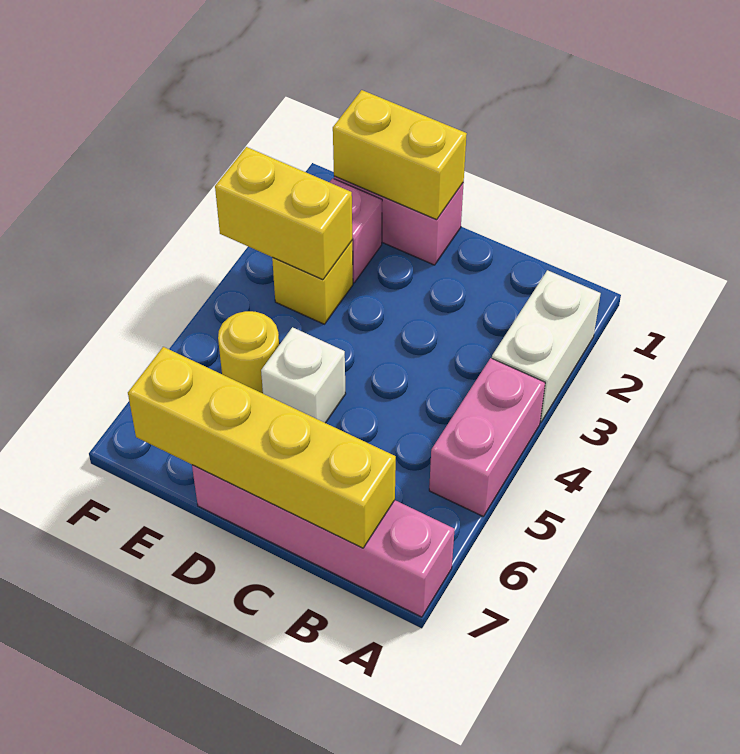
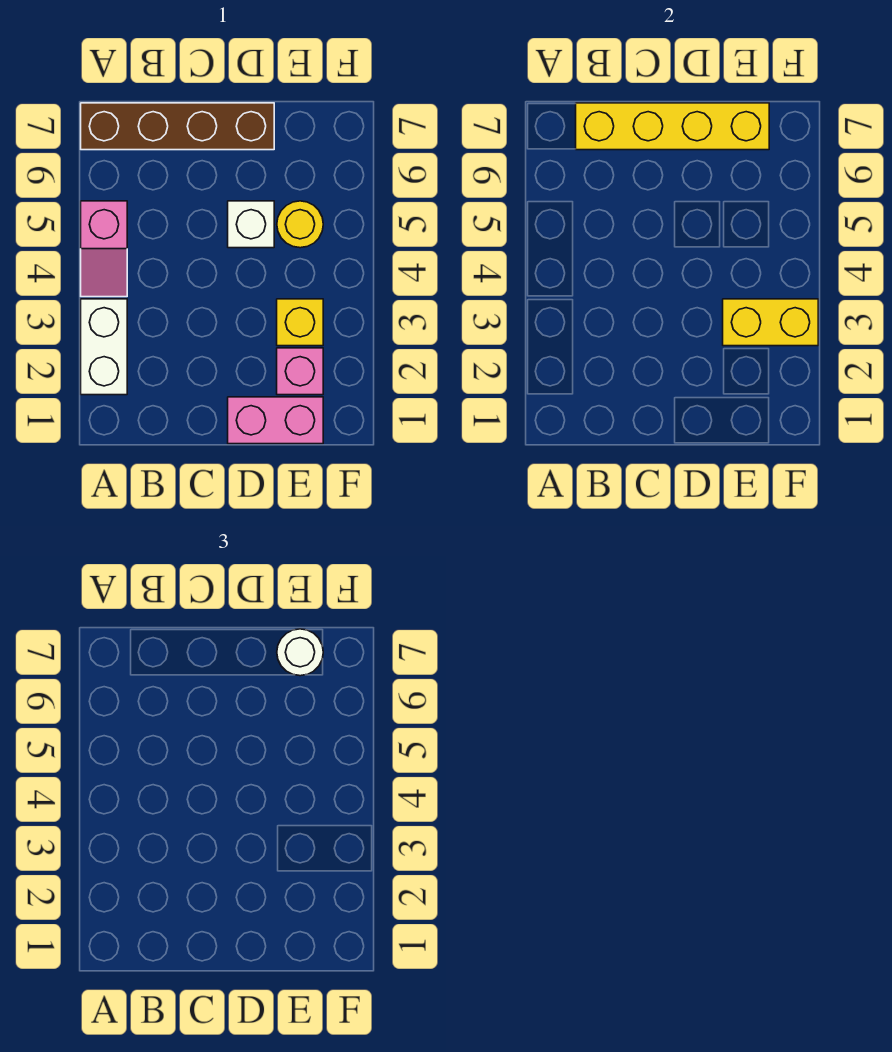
pink brick A4:A5 level 1 -> pink slope A4:A5 level 1 top 5
pink brick A7:D7 level 1 -> brown brick A7:D7 level 1
yellow brick D1:E1 level 2 -> none
none -> white round brick E7 level 3

